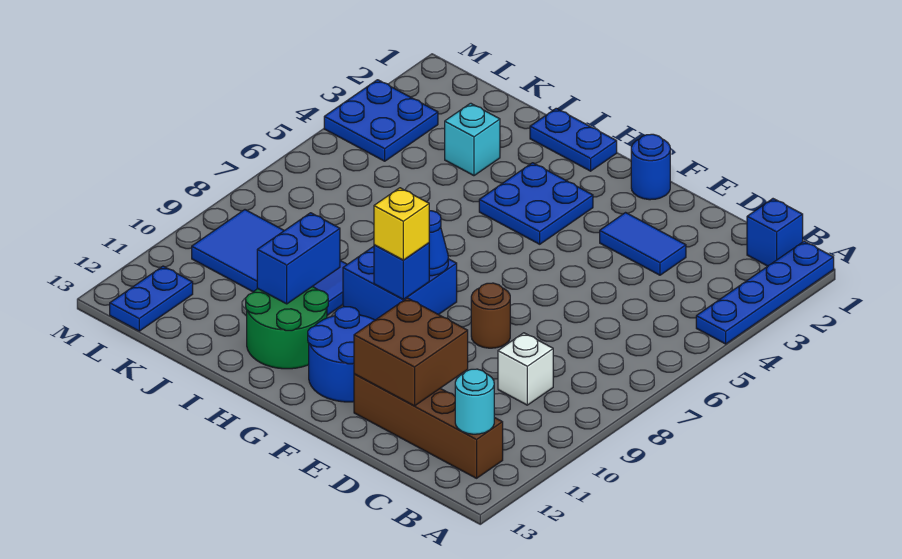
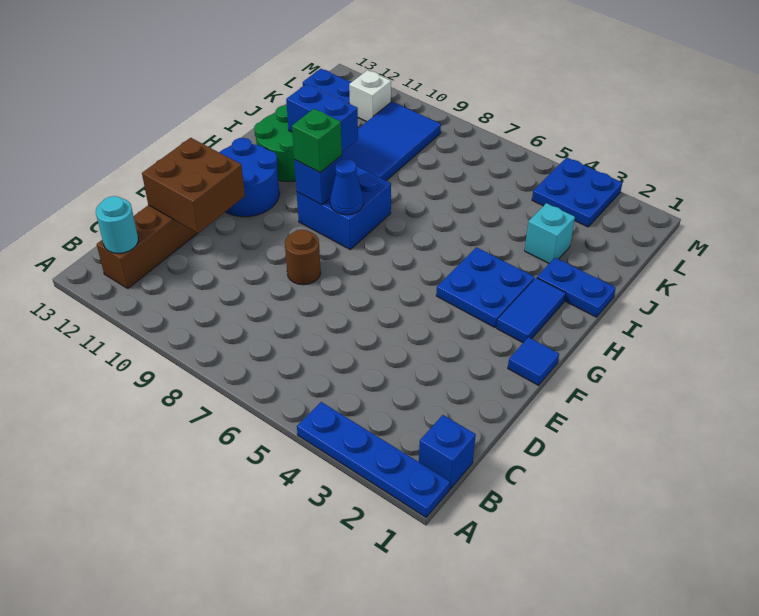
white brick C9 level 1 -> white brick L11 level 1
blue tile D3:E3 level 1 -> blue tile G2:H2 level 1
blue round brick F1 level 1 -> blue tile F1 level 1
yellow brick G9 level 3 -> green brick G9 level 3
blue plate H1:I1 level 1 -> blue plate I1:I2 level 1

